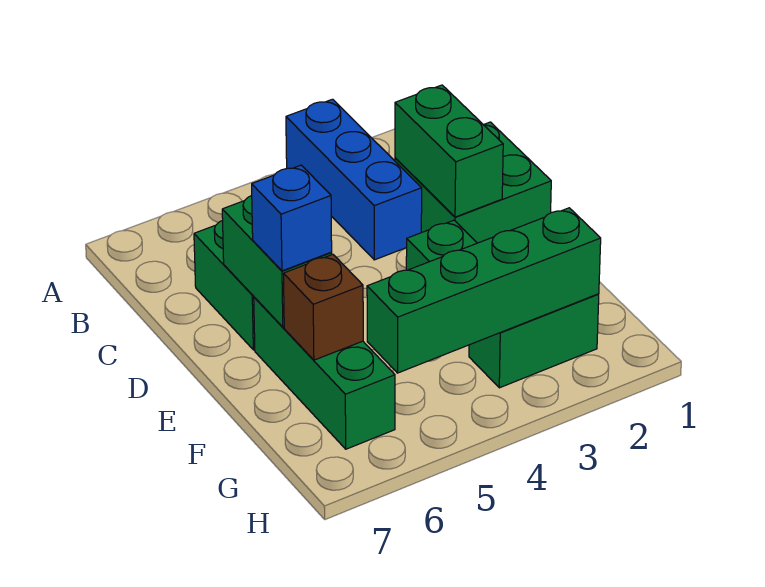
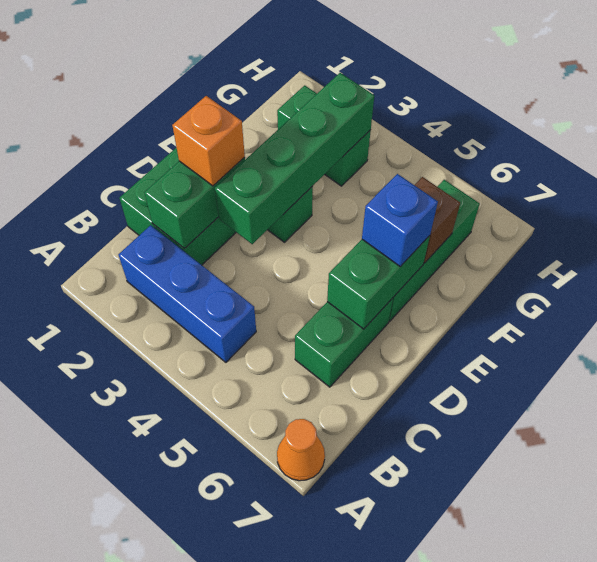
blue brick A3:C3 level 1 -> blue brick B2:B4 level 1
none -> orange cone A7 level 1
none -> orange brick D2 level 3
green brick G2:G5 level 2 -> green brick D3:G3 level 2

